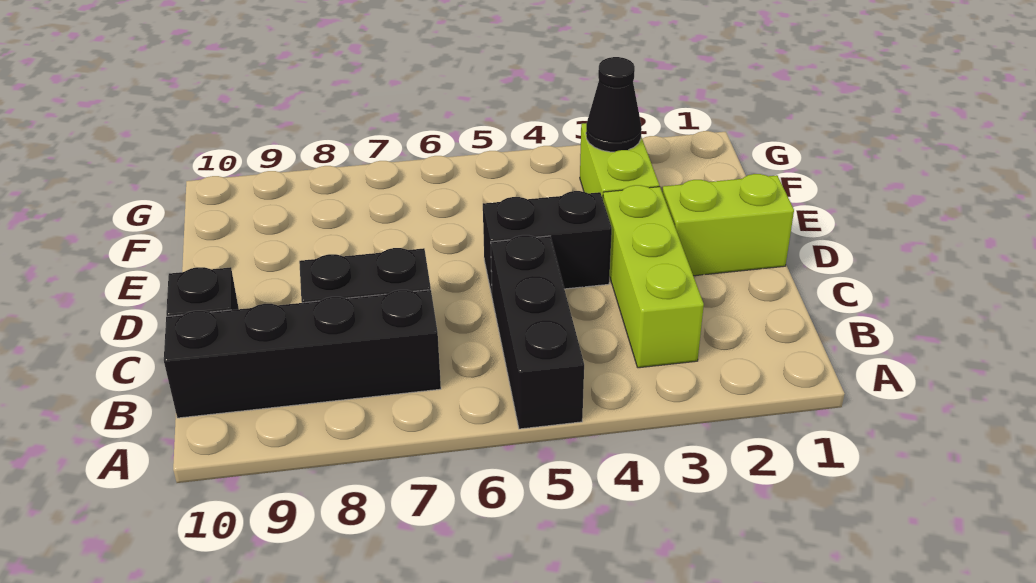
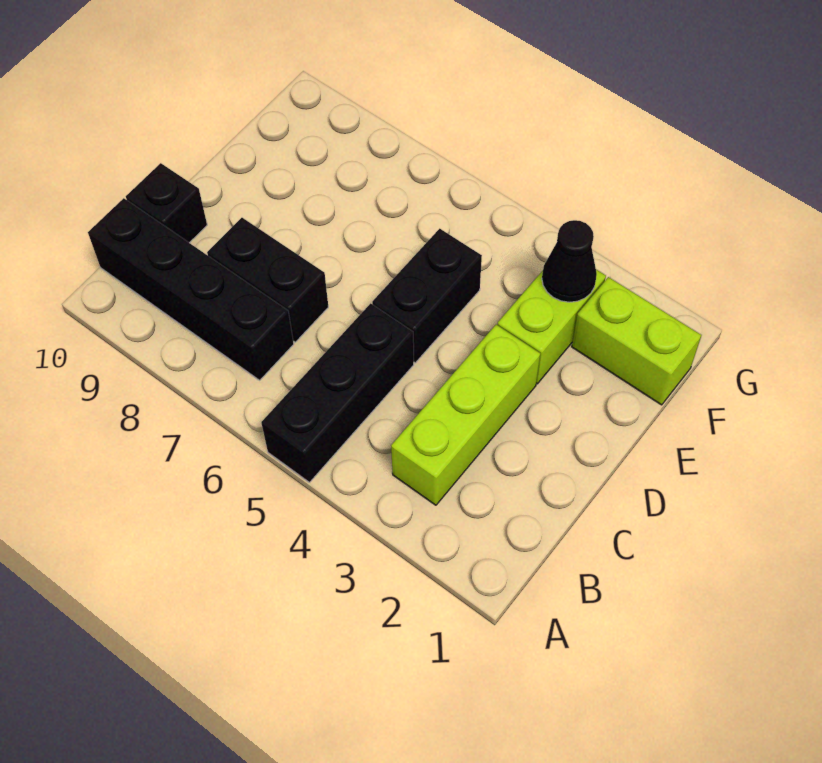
lime brick D1:D2 level 1 -> lime brick F1:F2 level 1
black brick D4:D5 level 1 -> black brick D5:E5 level 1

